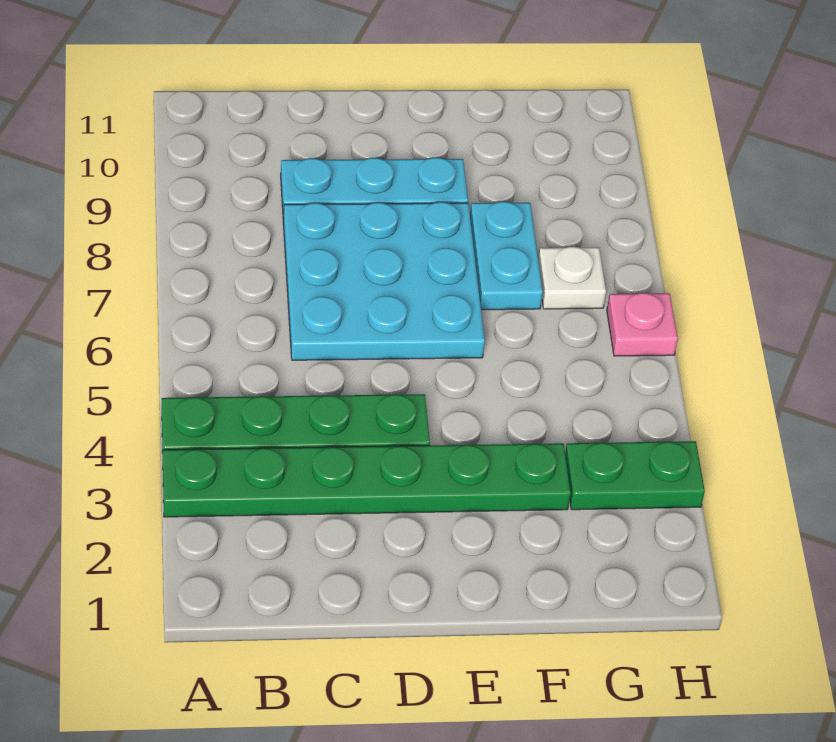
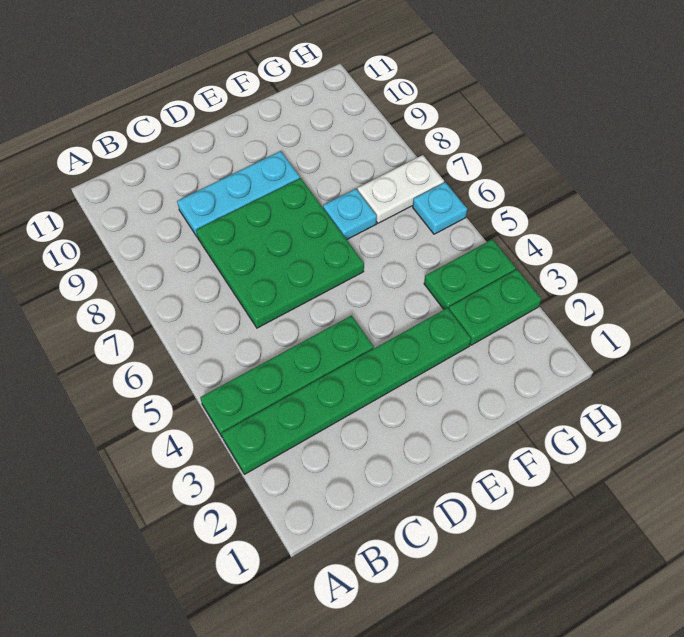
cyan plate C6:E8 level 1 -> green plate C6:E8 level 1
cyan plate F7:F8 level 1 -> cyan plate F7 level 1
none -> green plate G4:H4 level 1
white plate G7 level 1 -> white plate G7:H7 level 1
pink plate H6 level 1 -> cyan plate H6 level 1

